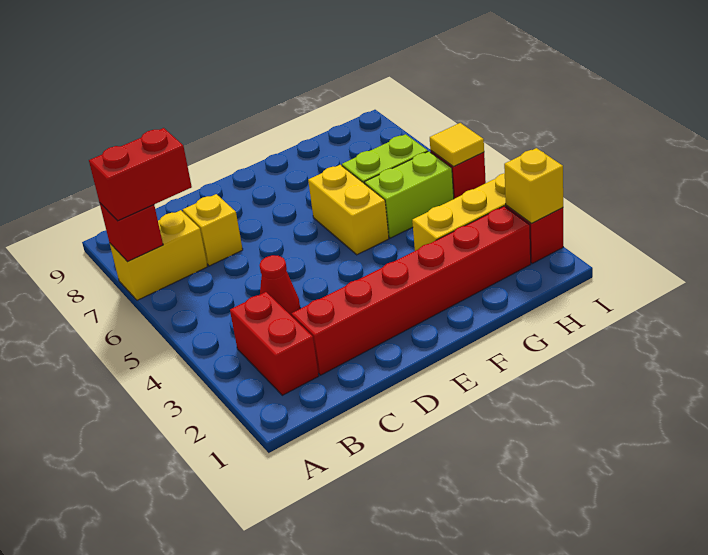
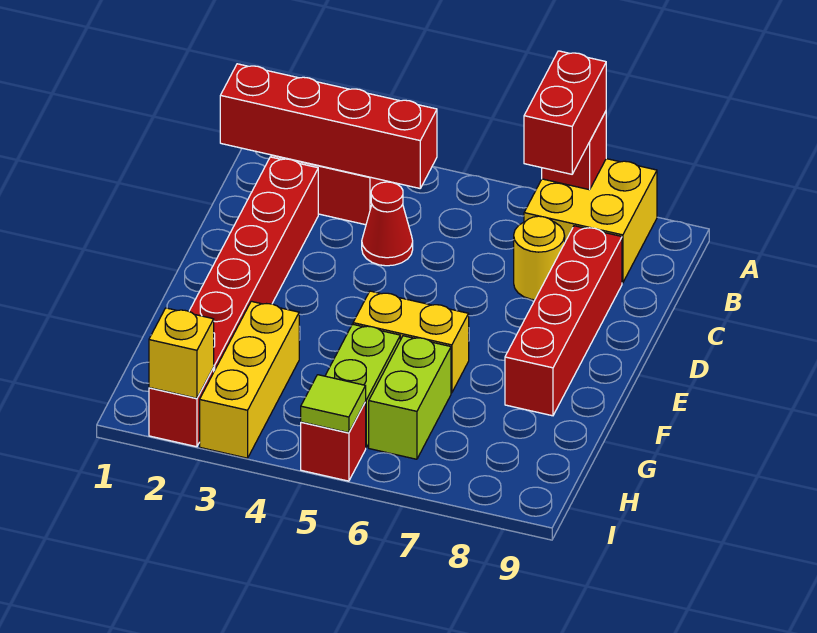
yellow brick A7:B7 level 1 -> yellow brick A7:B8 level 1
none -> red brick B1:B4 level 2
yellow brick C7 level 1 -> yellow round brick C7 level 1
none -> red brick C8:F8 level 1
yellow tile I5 level 2 -> lime tile I5 level 2

